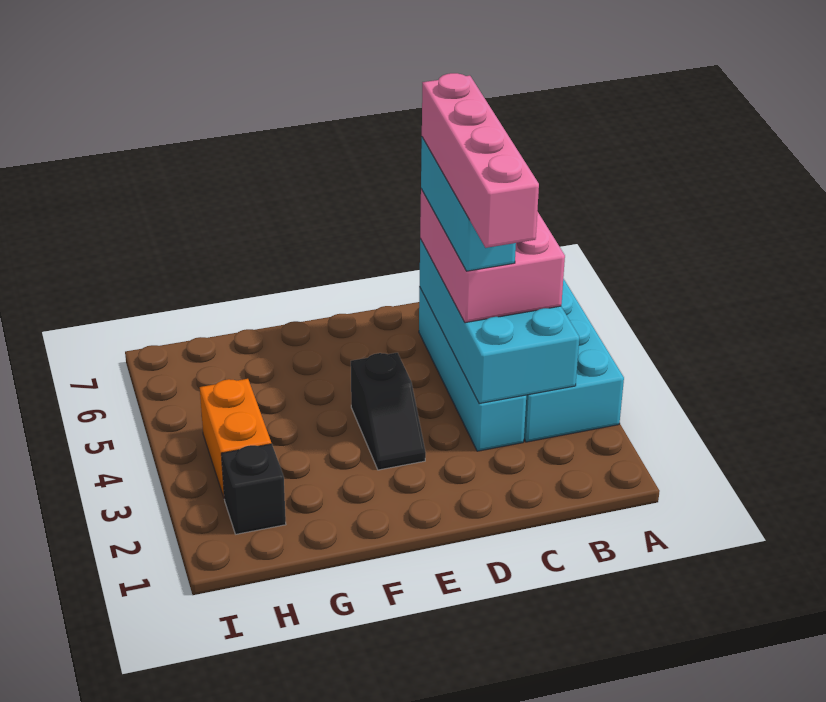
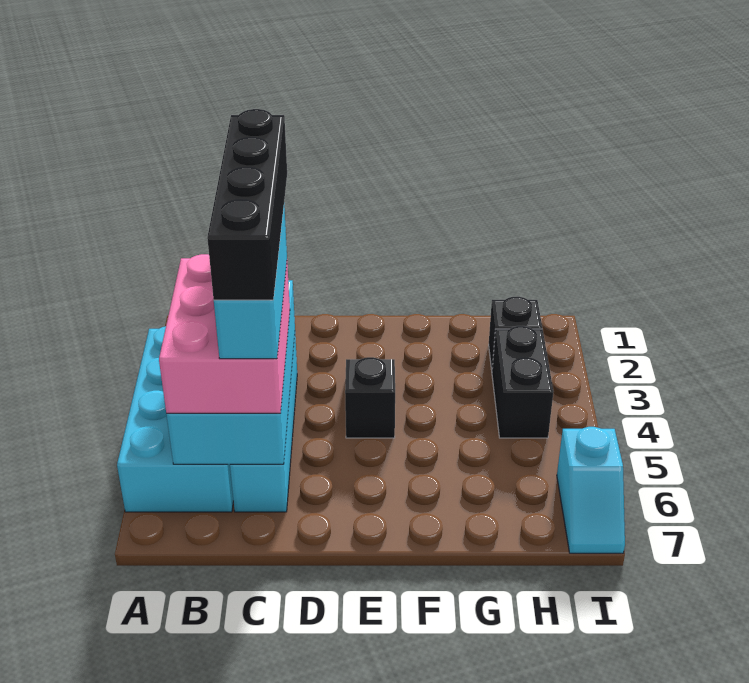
pink brick C3:C6 level 5 -> black brick C3:C6 level 5
orange brick H3:H4 level 1 -> black brick H3:H4 level 1
none -> cyan slope I6:I7 level 1 top 6

